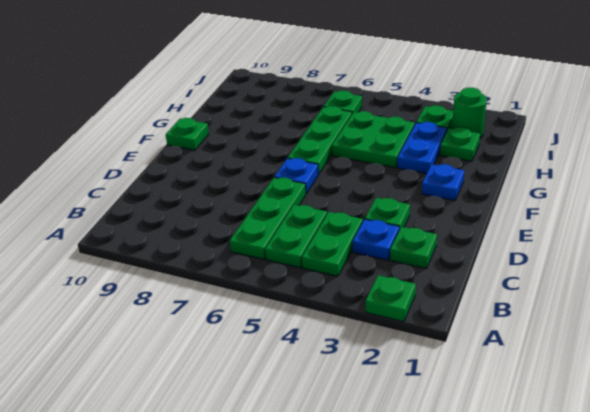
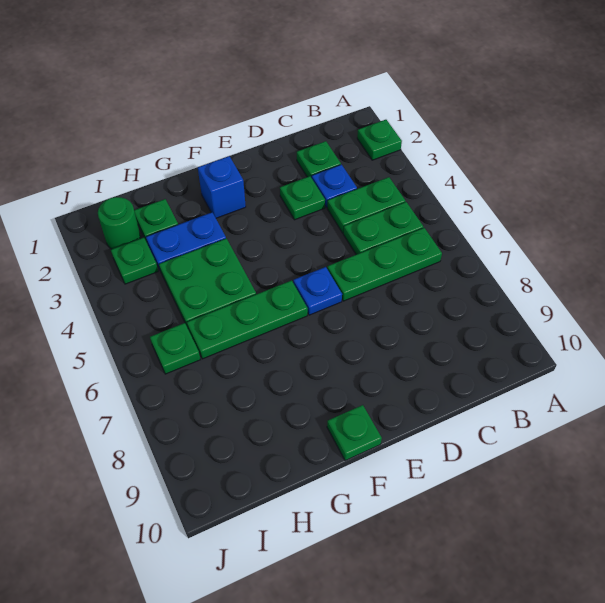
blue plate F2 level 1 -> blue brick F2 level 1

